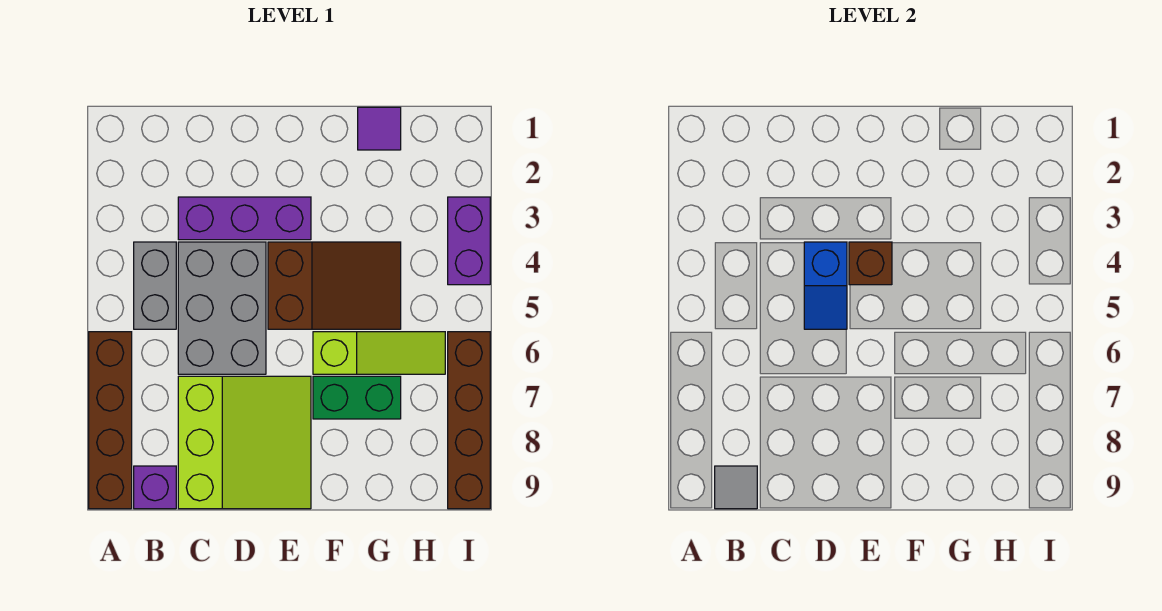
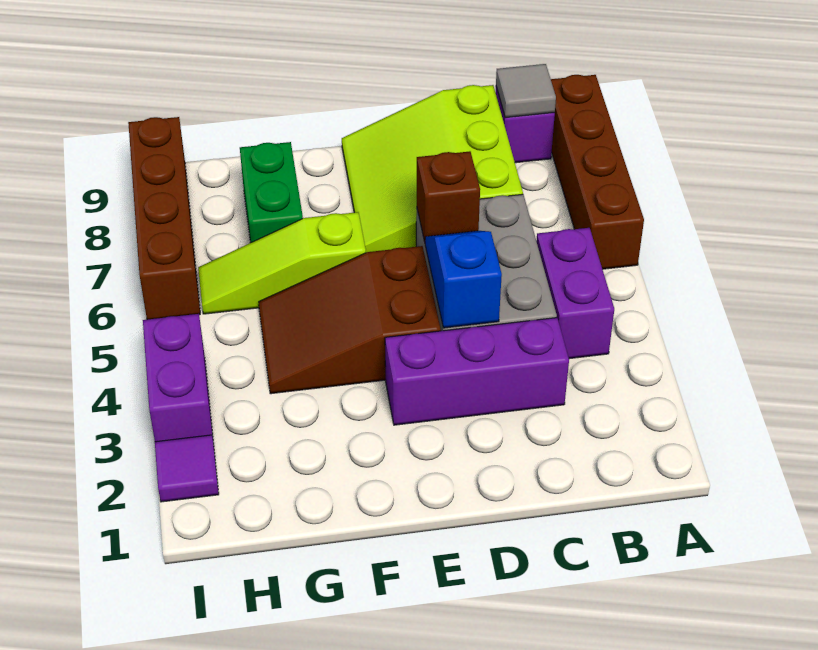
grey brick B4:B5 level 1 -> purple brick B4:B5 level 1
brown brick E4 level 2 -> brown brick D6 level 2
green brick F7:G7 level 1 -> green brick G7:G8 level 1
purple tile G1 level 1 -> purple tile I2 level 1

